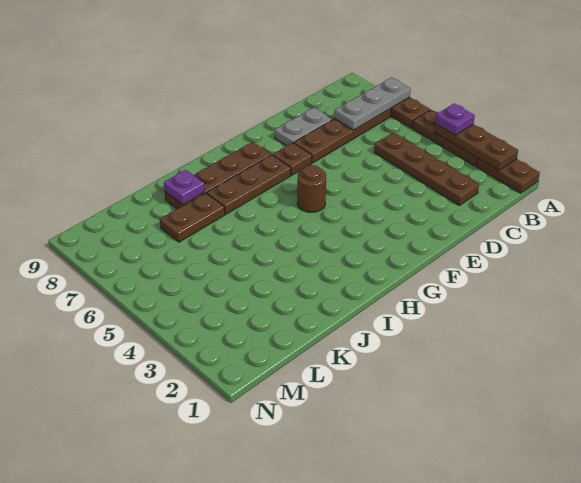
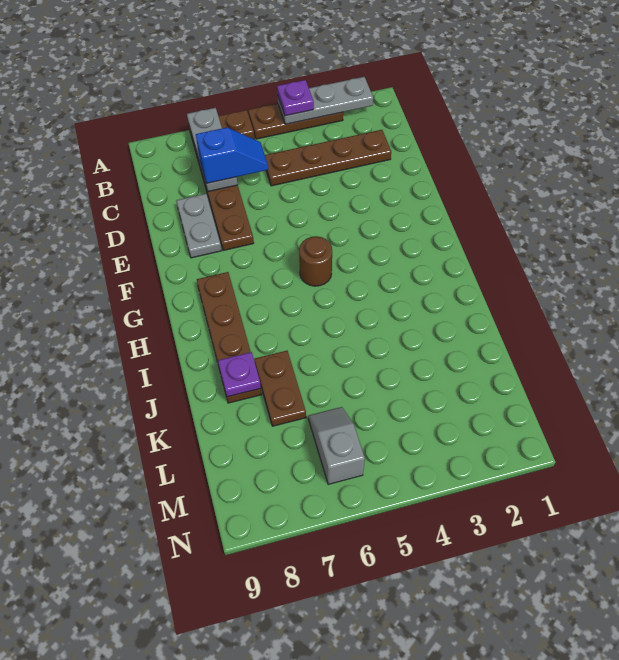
brown plate A1:A2 level 1 -> none
brown plate A2:A4 level 2 -> grey plate A2:A4 level 2
none -> blue slope C6:C7 level 3 top 7
brown plate F7 level 1 -> none
brown plate G7:I7 level 1 -> none
none -> grey slope L6:M6 level 1 top M

